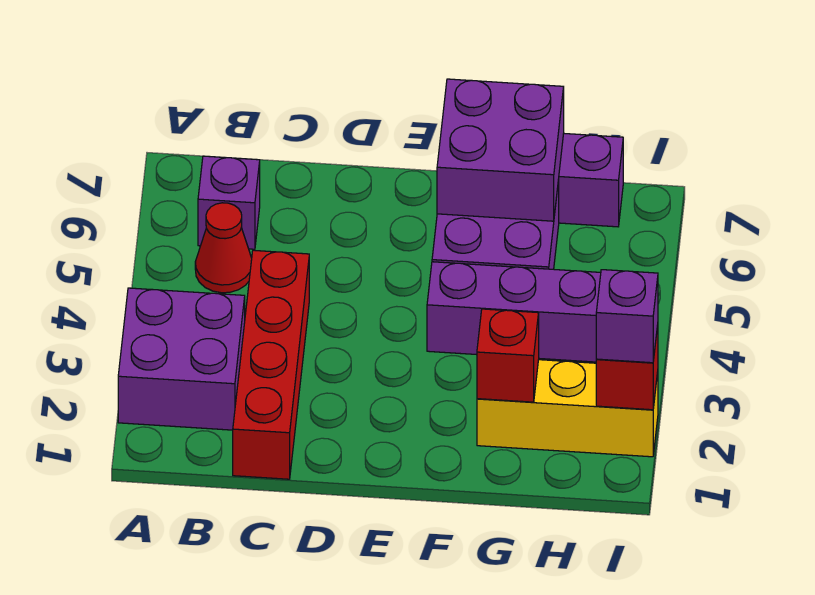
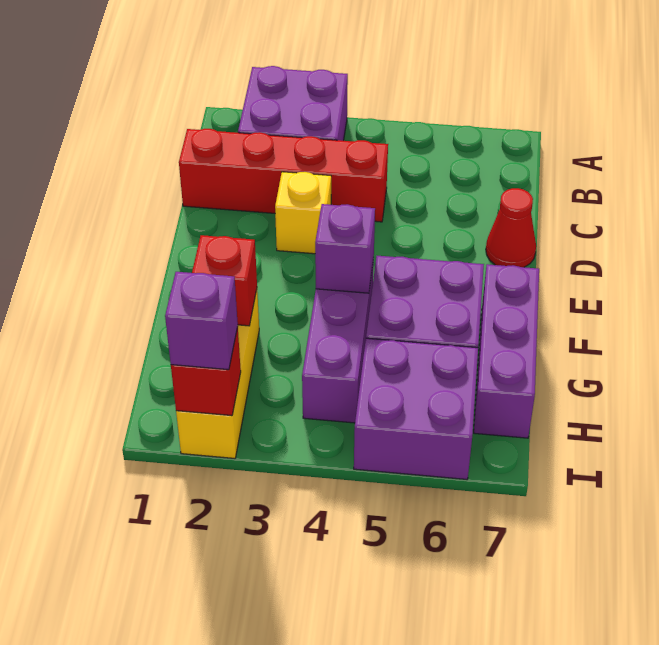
red cone B5 level 1 -> red cone D7 level 1
purple brick B6 level 1 -> purple brick F4 level 2
none -> yellow brick D3 level 1
purple brick F6:G7 level 2 -> purple brick H5:I6 level 1

